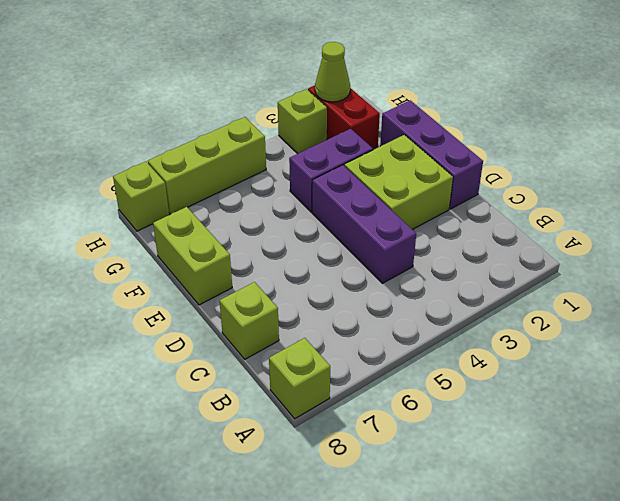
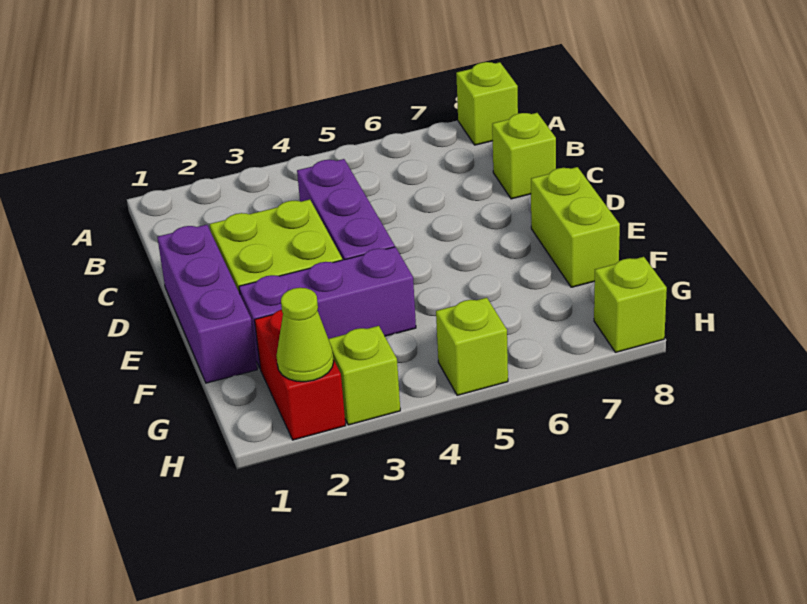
purple brick F3:F4 level 1 -> purple brick F2:F4 level 1
lime brick H5:H7 level 1 -> lime brick H5 level 1

